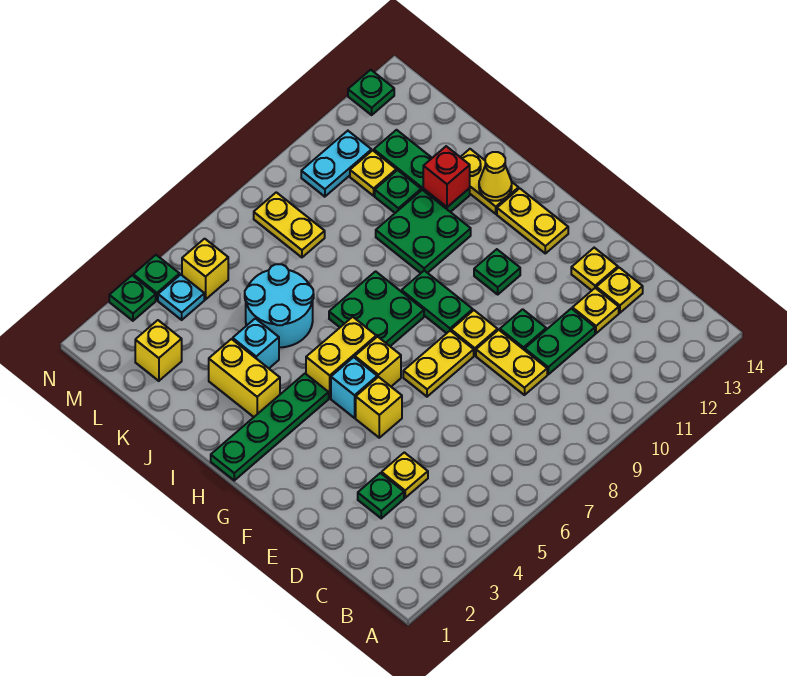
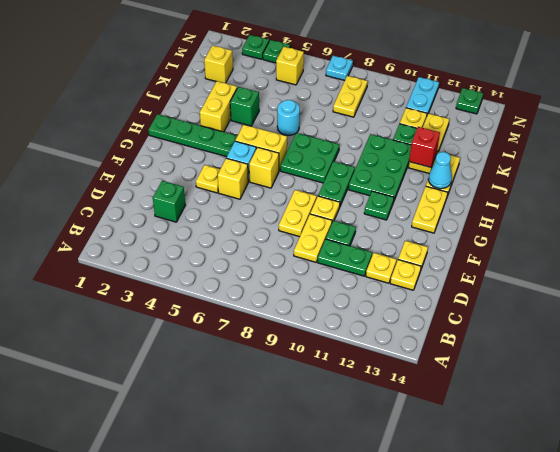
green plate D3 level 1 -> green brick D3 level 1
yellow plate D4 level 1 -> yellow plate F4 level 1
yellow plate F7:F8 level 1 -> yellow plate E8:F8 level 1
green plate I10:J11 level 1 -> green plate H10:J11 level 1
yellow cone I13 level 2 -> cyan cone I13 level 2
cyan brick J4 level 1 -> green brick J4 level 1
cyan round brick J5:K6 level 1 -> cyan round brick J6 level 1
green plate J12:L12 level 1 -> yellow plate J12:L12 level 1
cyan plate M4 level 1 -> cyan plate N7 level 1
cyan plate M10:M11 level 1 -> cyan plate M11:N11 level 1

